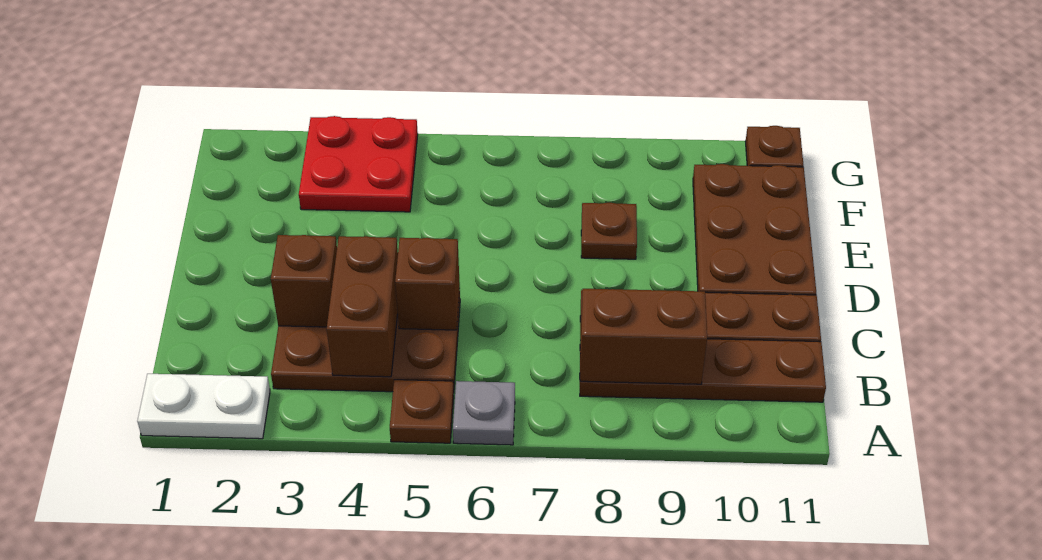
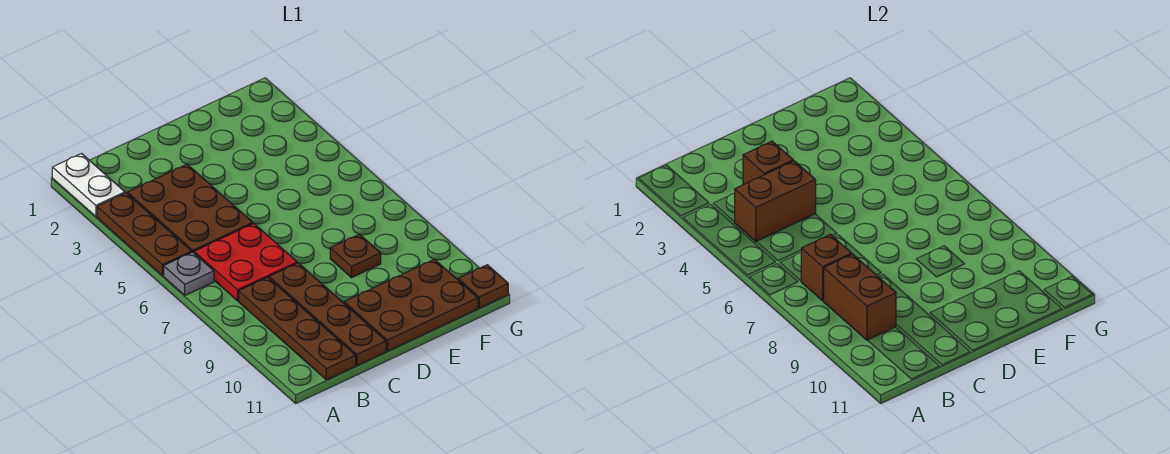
brown plate A5 level 1 -> brown plate A3:A5 level 1
brown brick C5 level 2 -> brown brick B7 level 2
red plate F3:G4 level 1 -> red plate B6:C7 level 1

